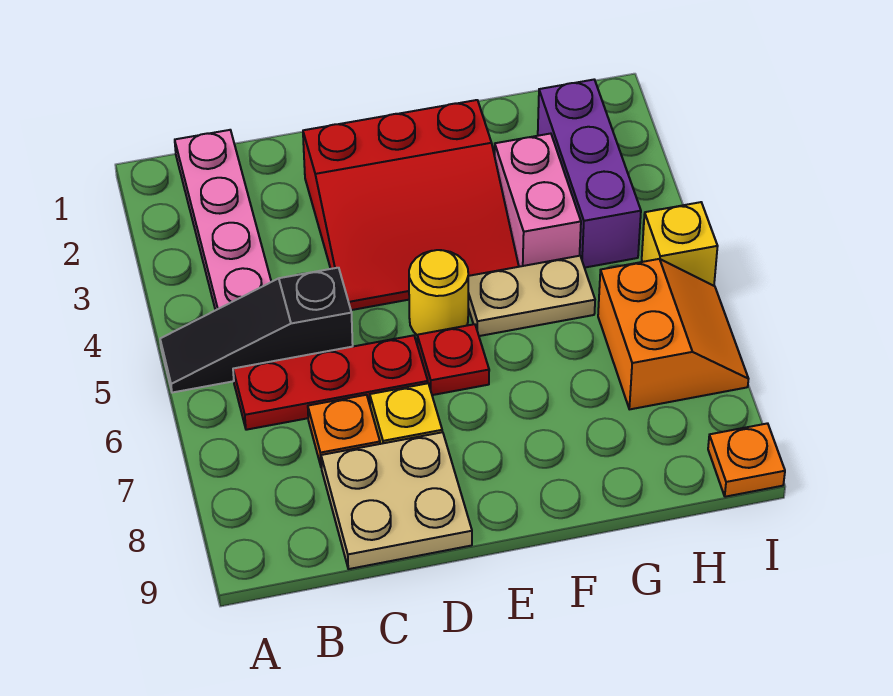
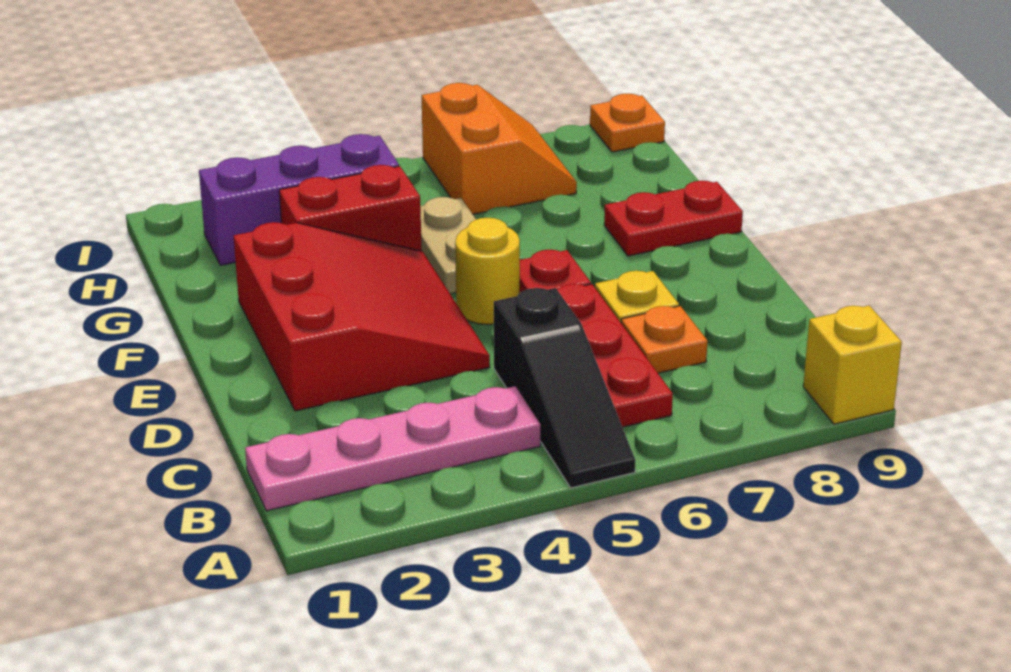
tan plate C8:D9 level 1 -> none
none -> red plate F8:F9 level 1
pink brick G3:G4 level 1 -> red brick G3:G4 level 1
orange slope H6:I7 level 1 top H -> orange slope H6:I7 level 1 top 6
yellow brick I5 level 1 -> yellow brick A9 level 1

